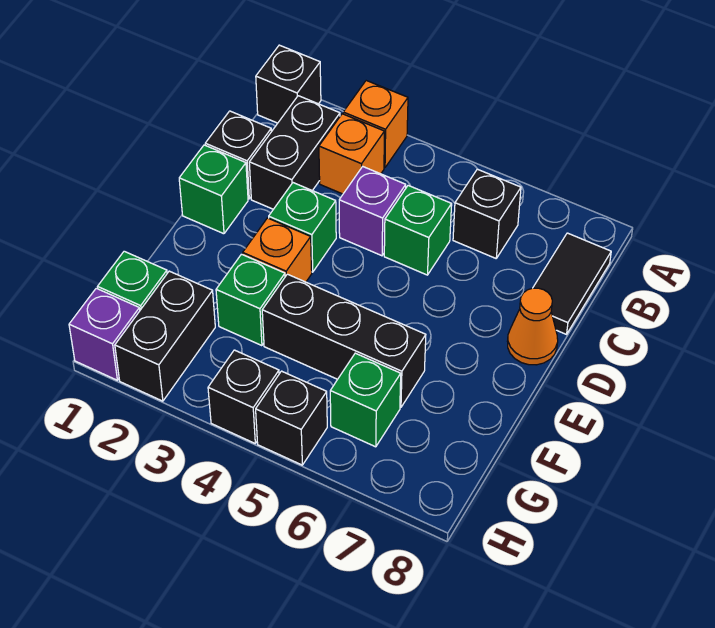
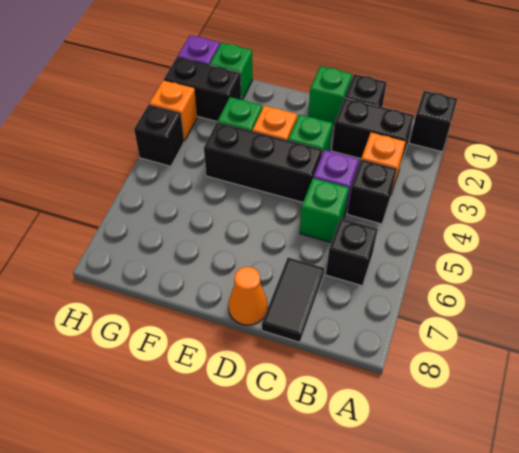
orange brick A3 level 1 -> orange brick H3 level 1
black tile B8:C8 level 1 -> black tile C7:C8 level 1
black brick F4:F6 level 1 -> black brick D4:F4 level 1
green brick G6 level 1 -> none
black brick H5 level 1 -> black brick B4 level 1

